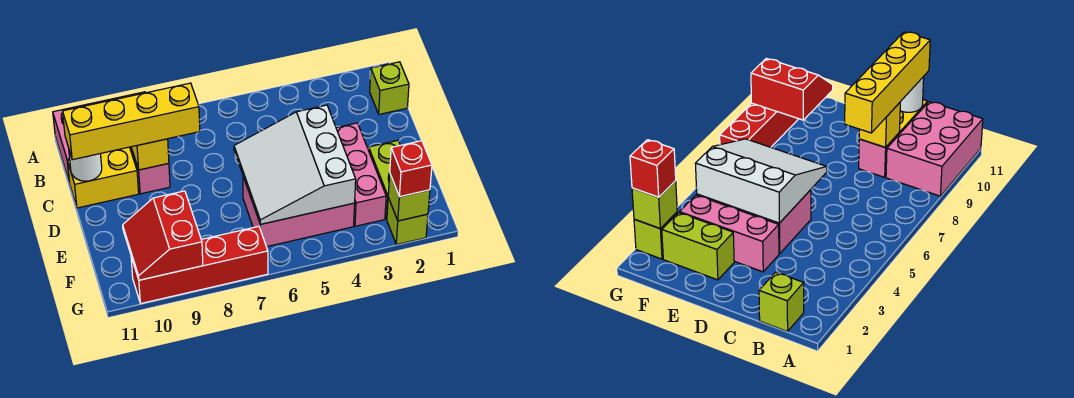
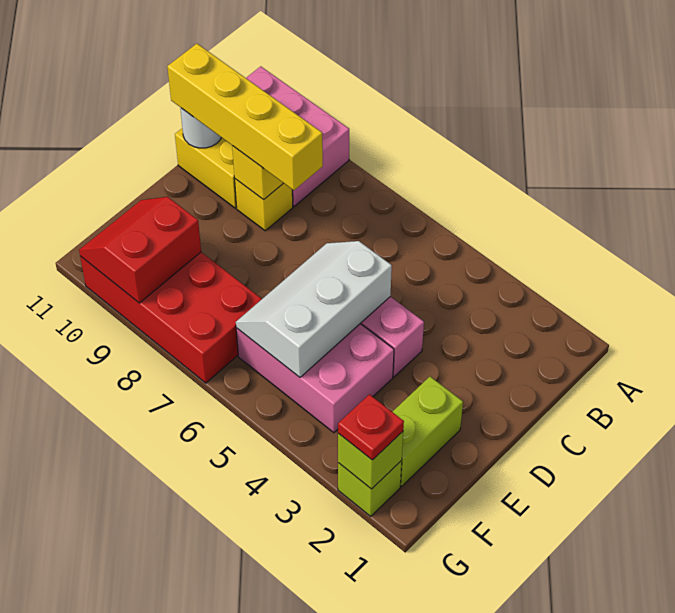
lime brick B1 level 1 -> none
pink brick C9 level 1 -> yellow brick C9 level 1
pink brick D3:F3 level 1 -> none
white slope D4:F6 level 2 top 4 -> white slope D5:F6 level 2 top 5
red brick G2 level 3 -> red plate G2 level 3
red brick G7:G10 level 1 -> red brick F7:G10 level 1

